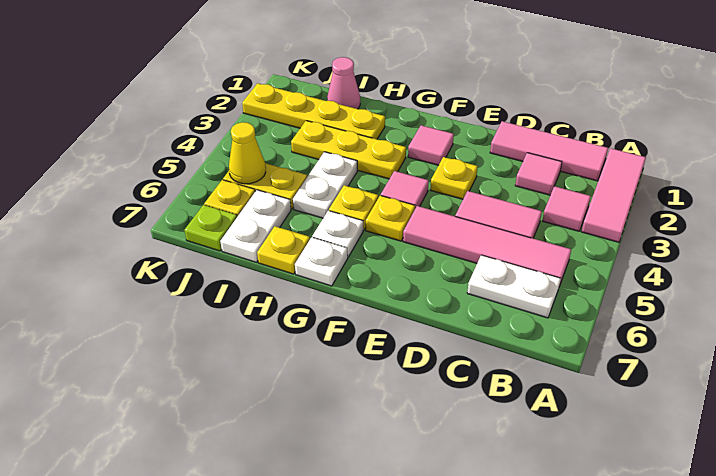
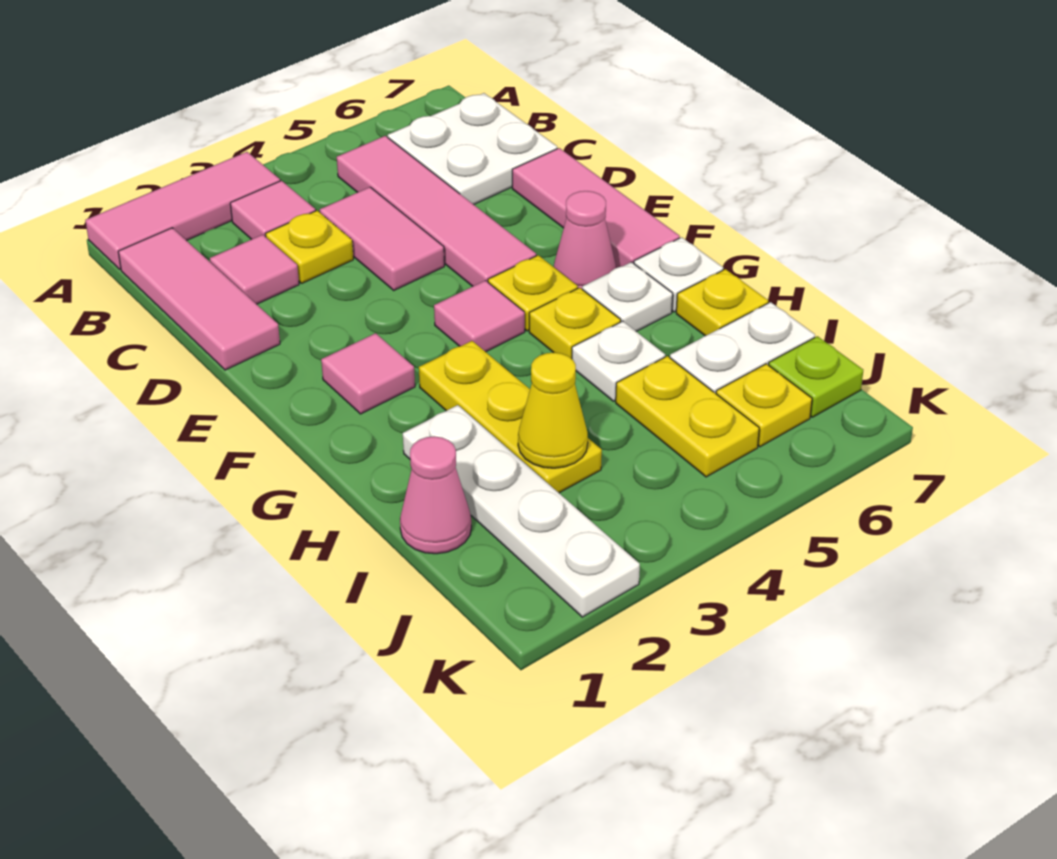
white plate B6:C6 level 1 -> white plate B6:C7 level 1
none -> pink tile D7:F7 level 1
yellow plate E3 level 1 -> yellow plate C3 level 1
none -> pink cone F6 level 1
yellow plate H2:K2 level 1 -> white plate H2:K2 level 1
white plate H4:H5 level 1 -> white plate H5 level 1
yellow cone J5 level 2 -> yellow cone I3 level 2

